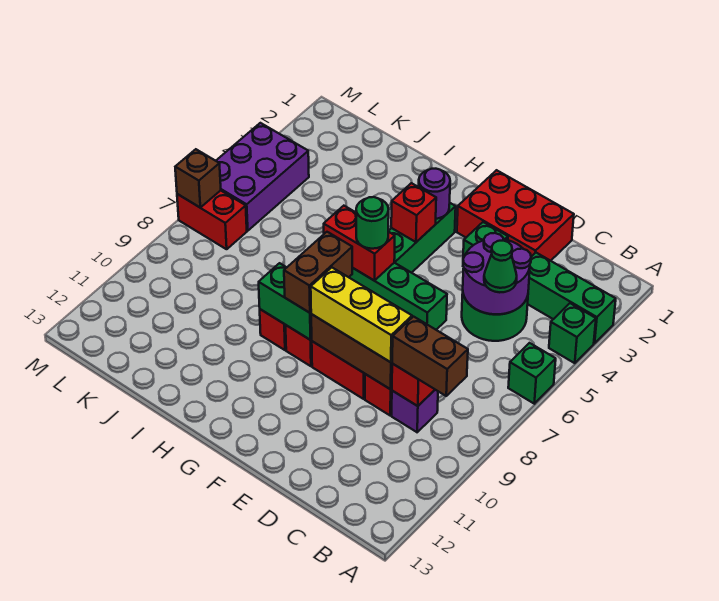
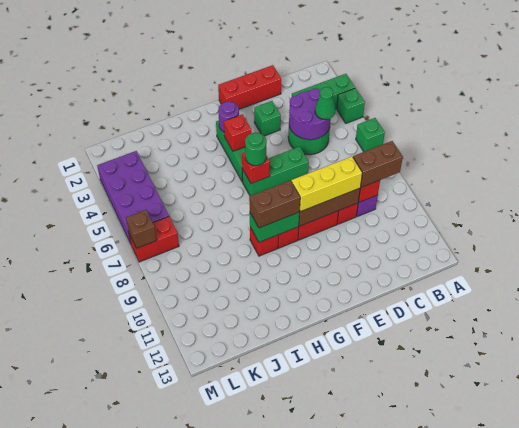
red brick D1:F2 level 1 -> red brick D1:F1 level 1
red brick G6:H6 level 2 -> red brick G6 level 2
brown brick G8:G9 level 3 -> brown brick G9:H9 level 3
purple brick L4:M6 level 1 -> purple brick L3:M6 level 1

